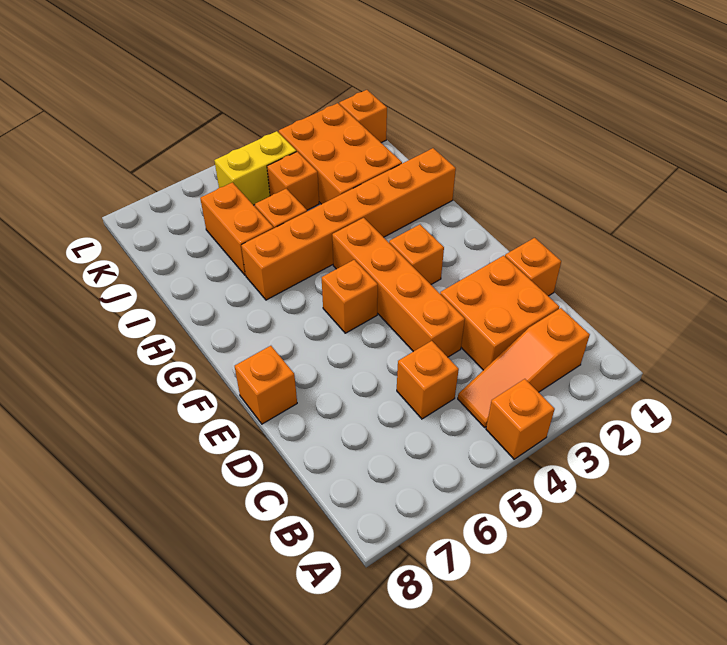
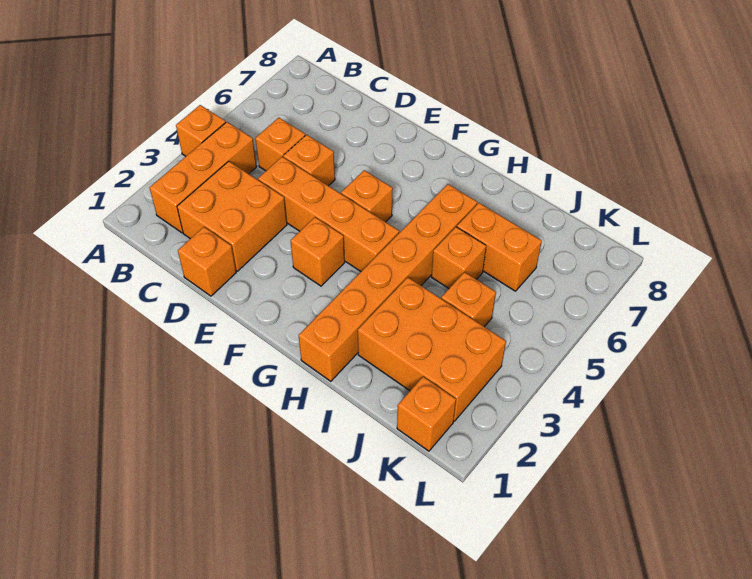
orange slope B2:B4 level 1 top 2 -> orange brick B2:B4 level 1
orange brick E8 level 1 -> orange brick D5 level 1
yellow brick K4:K5 level 1 -> none

